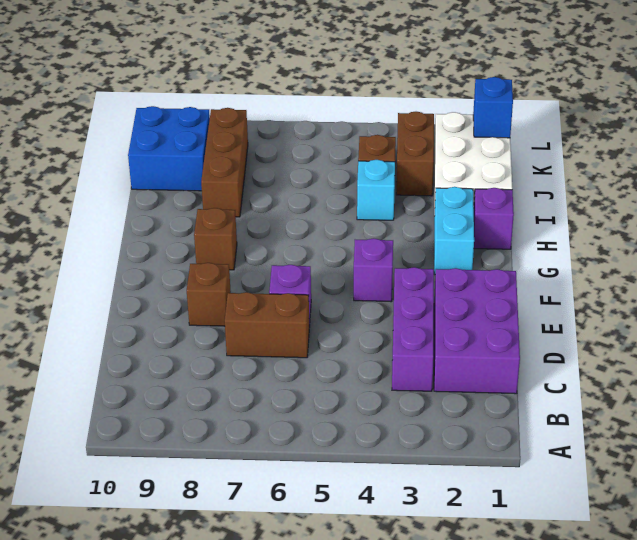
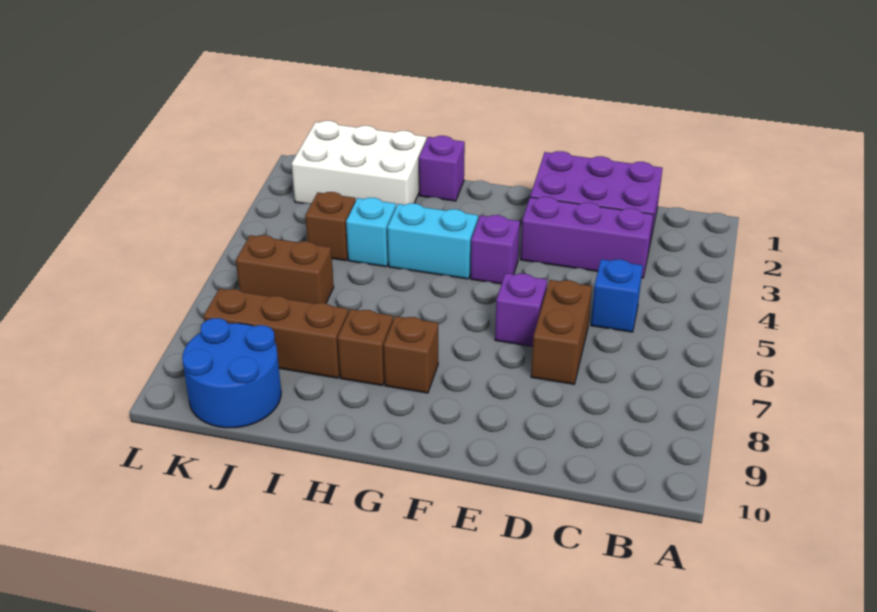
brown brick E8 level 1 -> brown brick H8 level 1
cyan brick G2:H2 level 1 -> cyan brick G4:H4 level 1
brown brick J3:K3 level 1 -> brown brick J6:K6 level 1
blue brick J9:K10 level 1 -> blue round brick J9:K10 level 1
blue brick K1 level 2 -> blue brick C5 level 1

